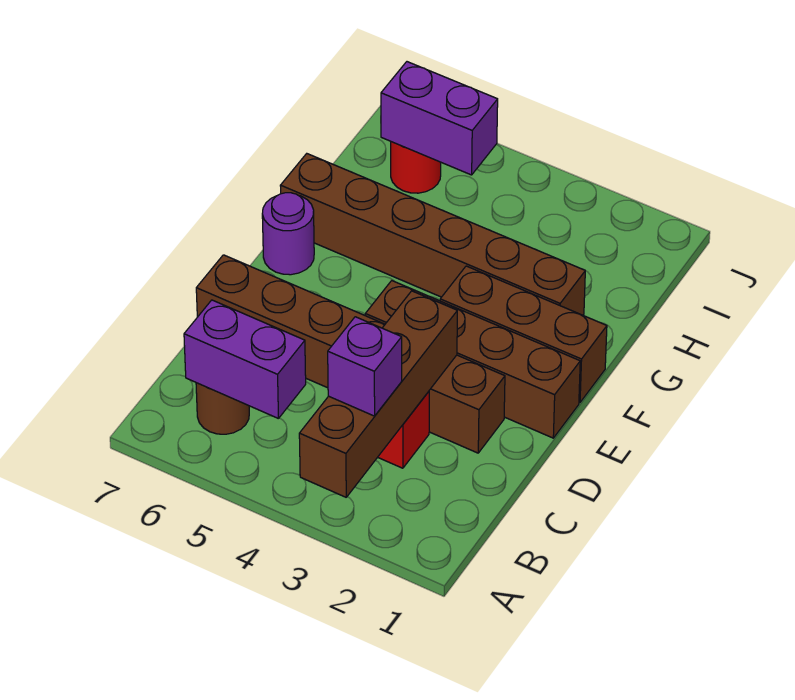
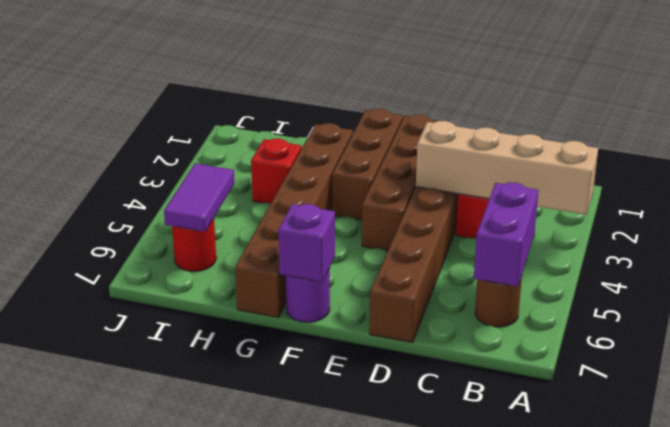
brown brick A3:D3 level 2 -> tan brick A3:D3 level 2
purple brick B3 level 3 -> purple brick F7 level 2
none -> red brick H3 level 1
purple brick I5:I6 level 2 -> purple tile I5:I6 level 2

